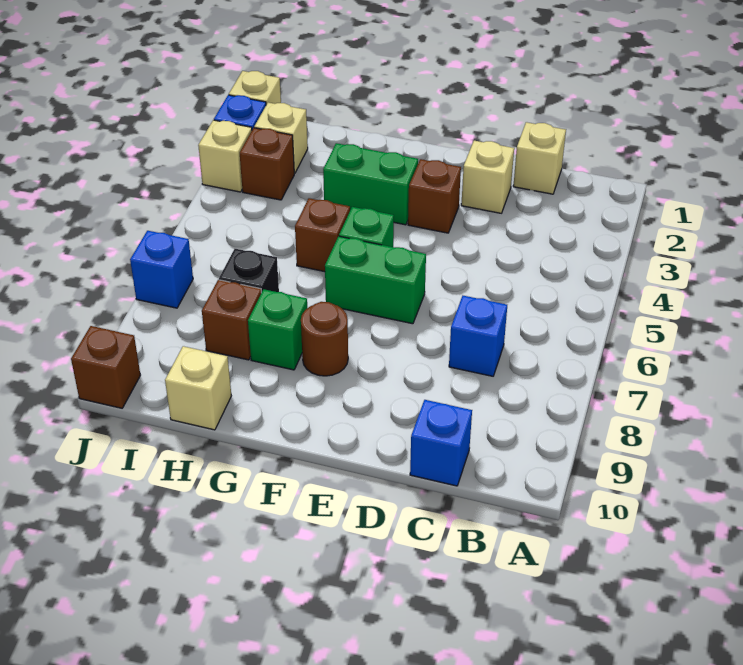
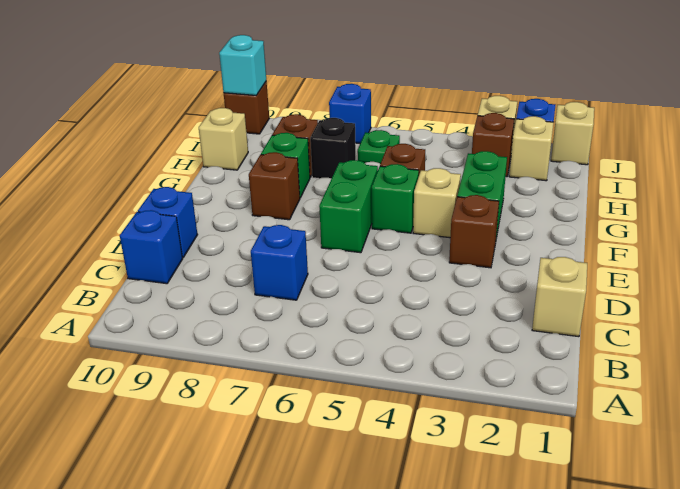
tan brick D2 level 1 -> tan brick F4 level 1
none -> blue brick D10 level 1
brown round brick F8 level 1 -> brown brick F8 level 1
none -> green plate I6 level 1
none -> cyan brick J10 level 2

